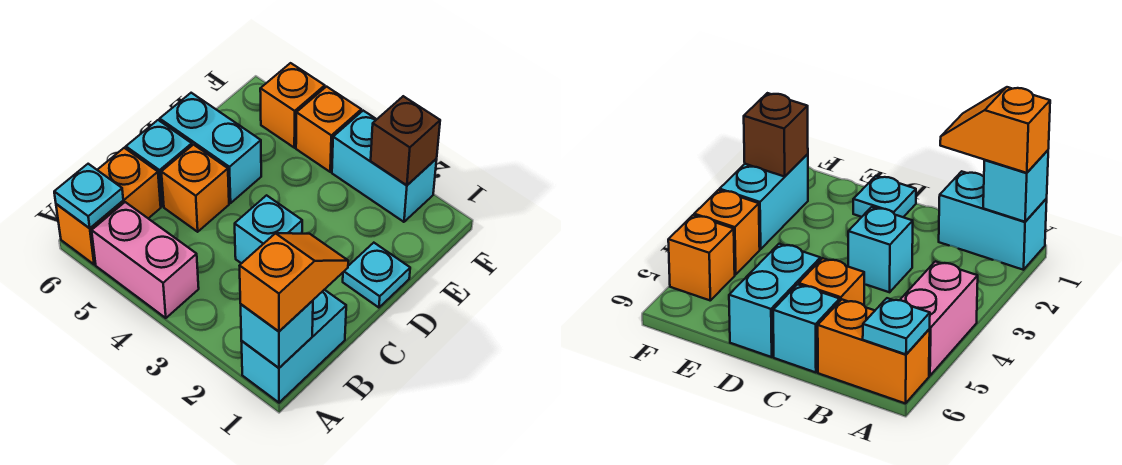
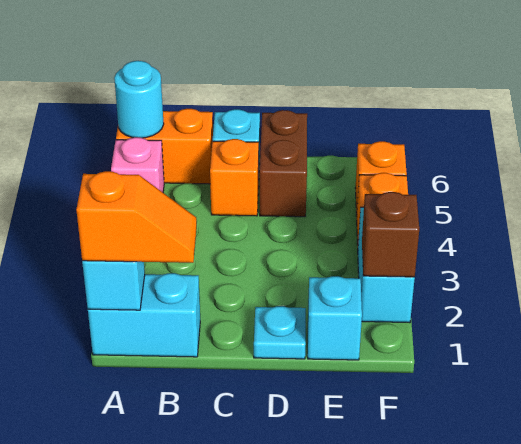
pink brick A4:A5 level 1 -> pink brick A5 level 1
cyan plate A6 level 2 -> cyan round brick A6 level 2
cyan brick C3 level 1 -> cyan brick E1 level 1
cyan brick D5:D6 level 1 -> brown brick D5:D6 level 1

